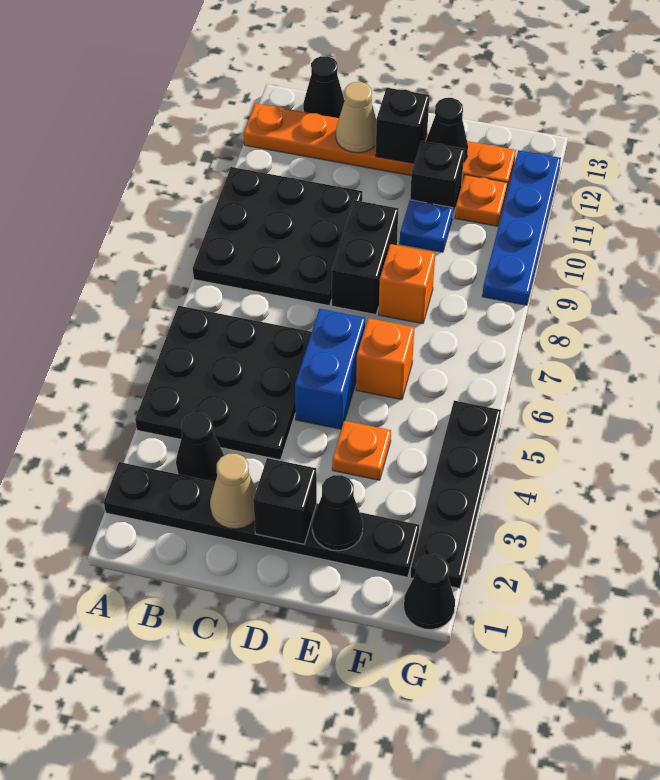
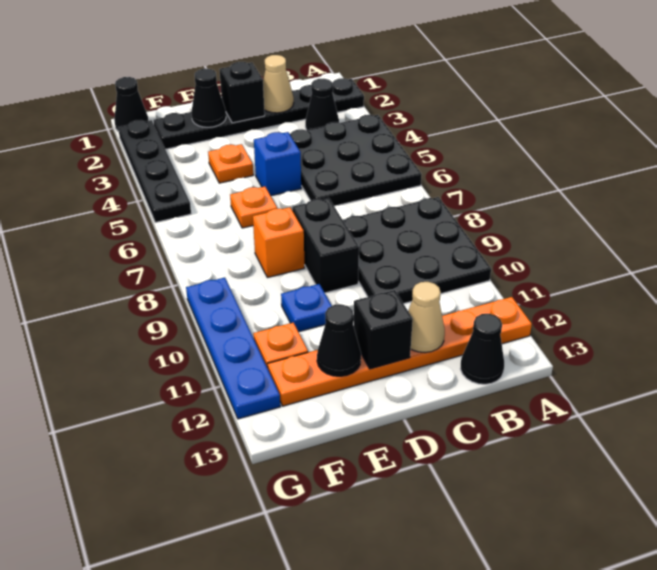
blue brick D5:D6 level 1 -> blue brick D5 level 1
orange brick E6 level 1 -> orange plate E6 level 1
black brick E11 level 1 -> none

